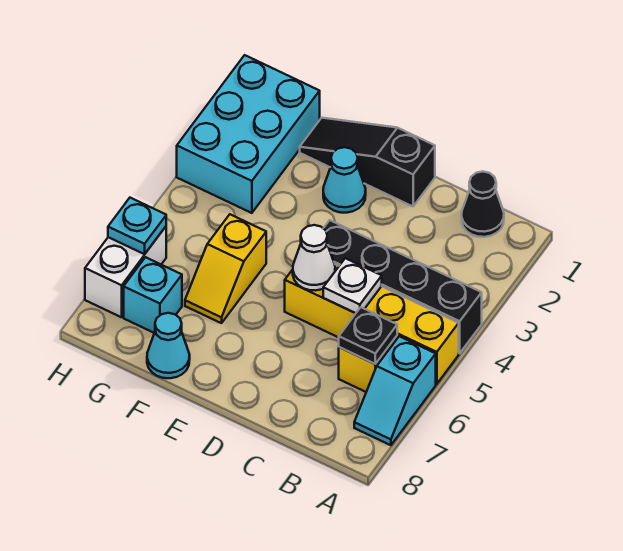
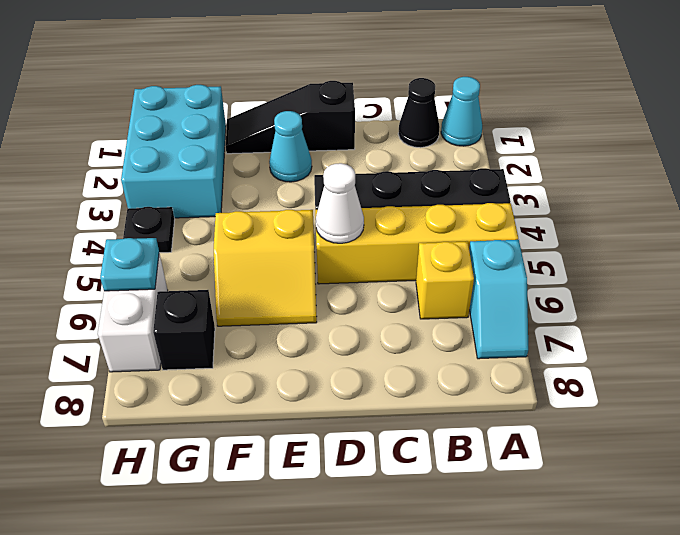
black plate B6 level 2 -> black plate H4 level 1
white plate C5 level 2 -> none
yellow slope F5:F6 level 1 top 5 -> yellow slope E5:F6 level 1 top 5
cyan cone F8 level 1 -> cyan cone A1 level 1
cyan brick G7 level 1 -> black brick G7 level 1

